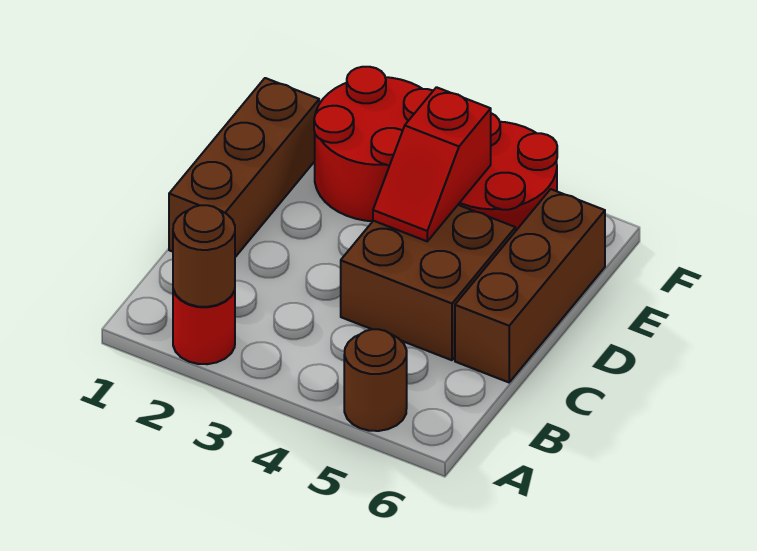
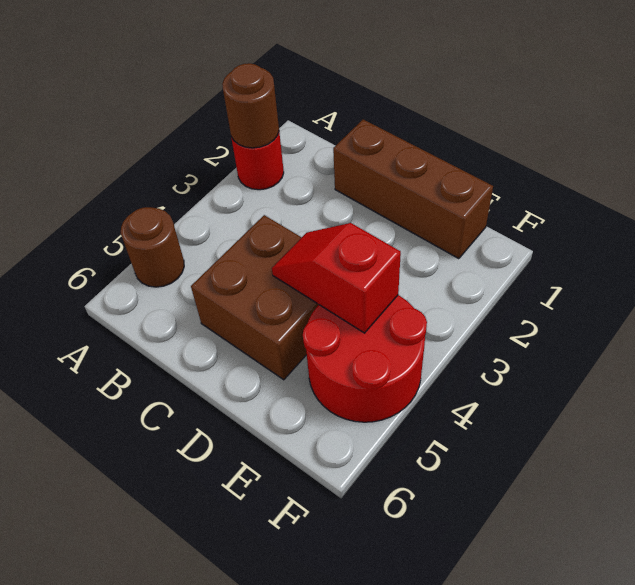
brown brick C6:E6 level 1 -> none
red round brick E2:F3 level 1 -> none

